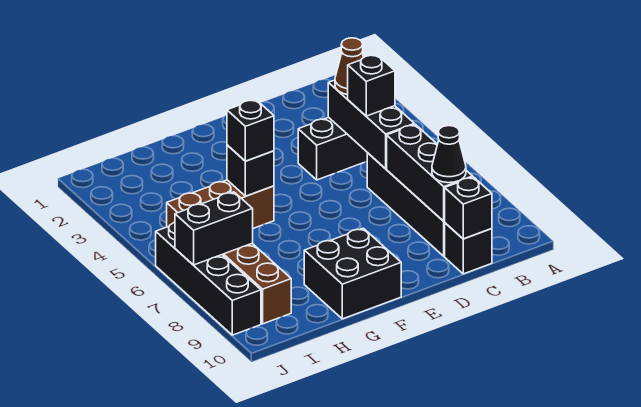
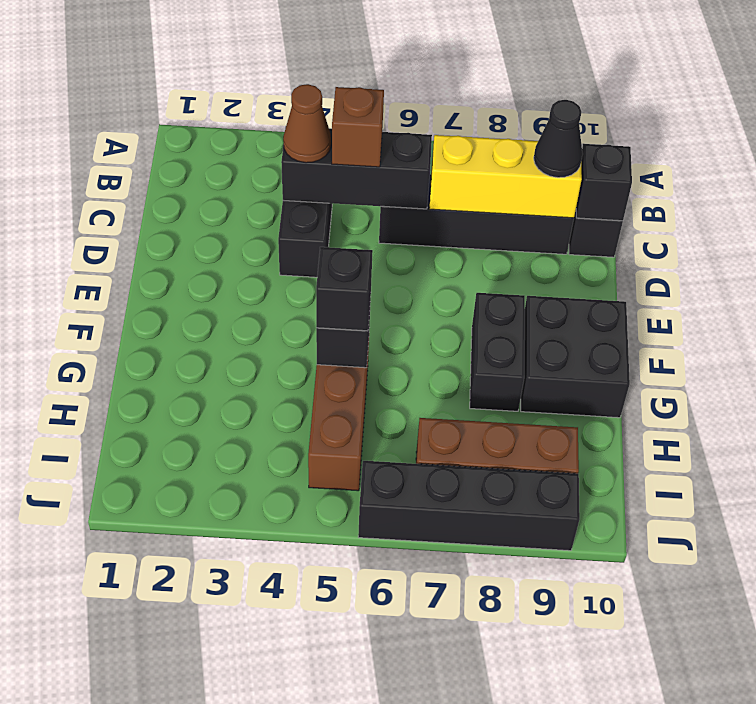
black brick C5 level 3 -> brown brick C5 level 3
black brick C7:C9 level 2 -> yellow brick C7:C9 level 2
black brick I7:J7 level 2 -> black brick F8:G8 level 1

